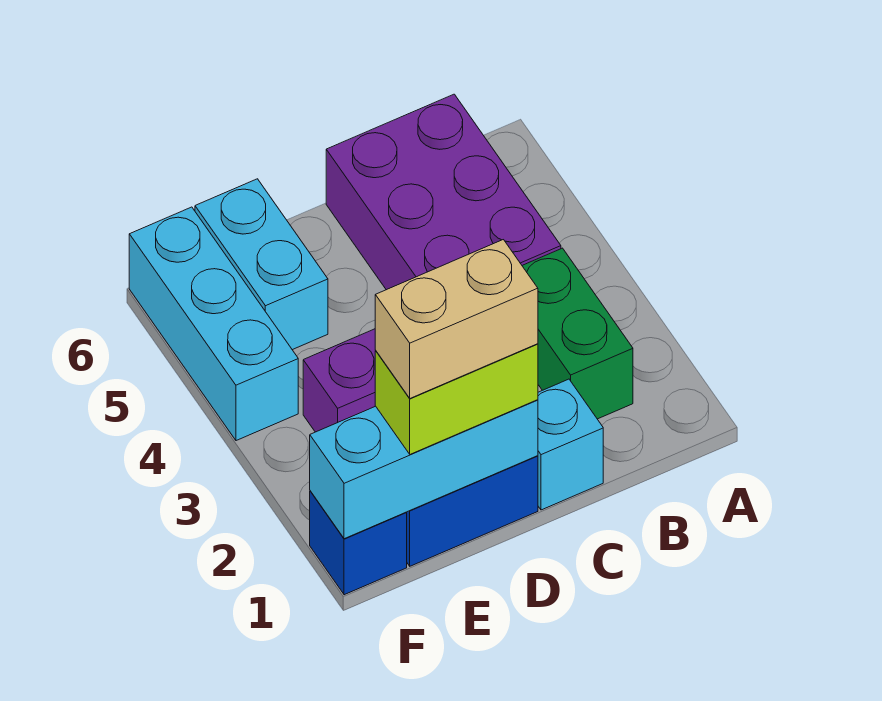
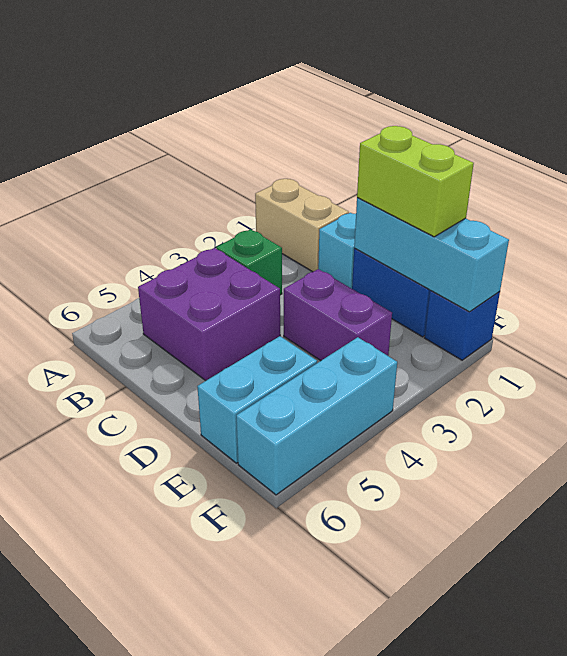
green brick B2:B3 level 1 -> green brick B3 level 1
purple brick B4:C6 level 1 -> purple brick B4:C5 level 1
tan brick D1:E1 level 4 -> tan brick A1:B1 level 1

